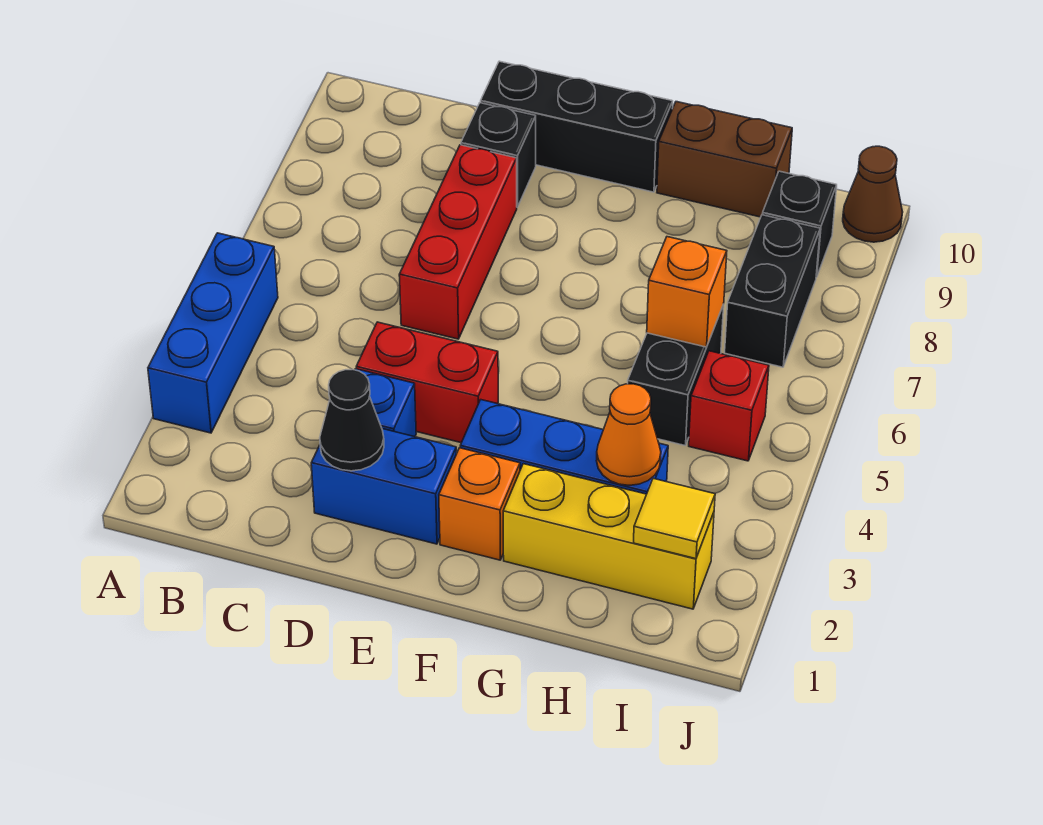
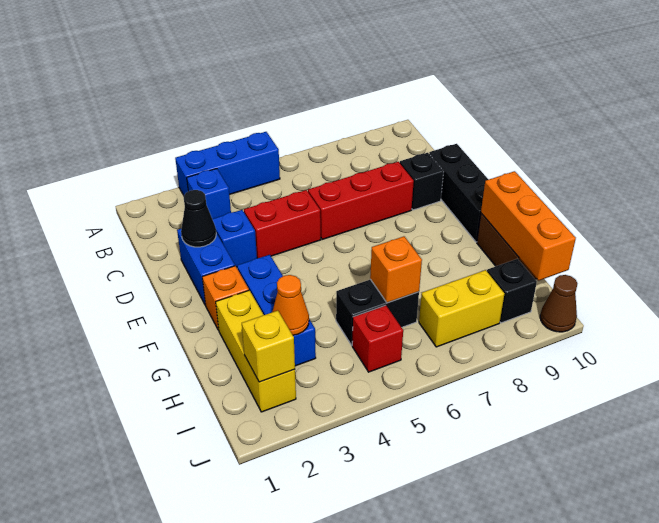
none -> blue brick B3 level 1
red brick D4:E4 level 1 -> red brick D4:D5 level 1
none -> orange brick G10:I10 level 2
yellow tile I2 level 2 -> yellow brick I2 level 2
black brick I7:I8 level 1 -> yellow brick I7:I8 level 1

